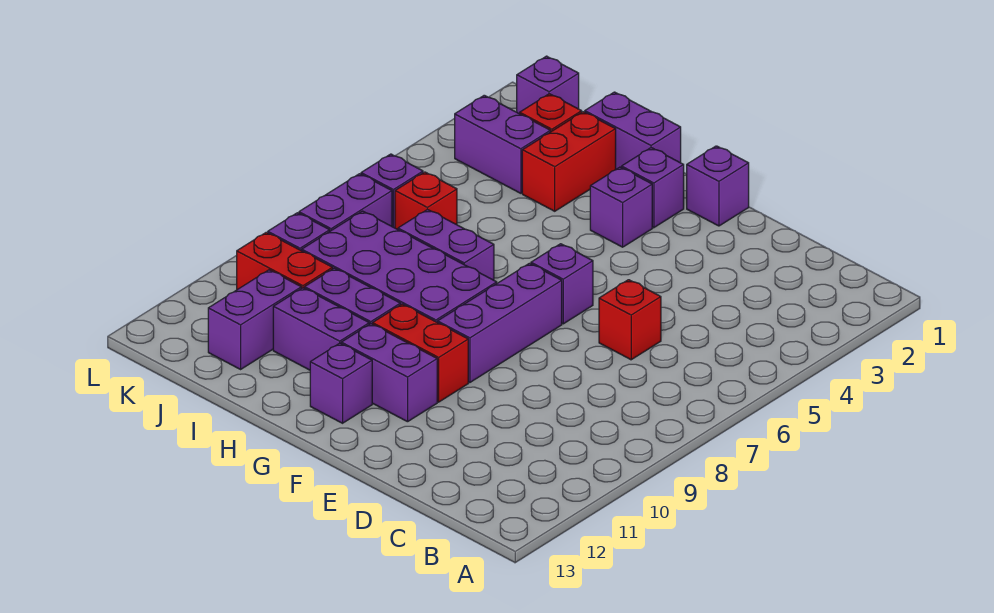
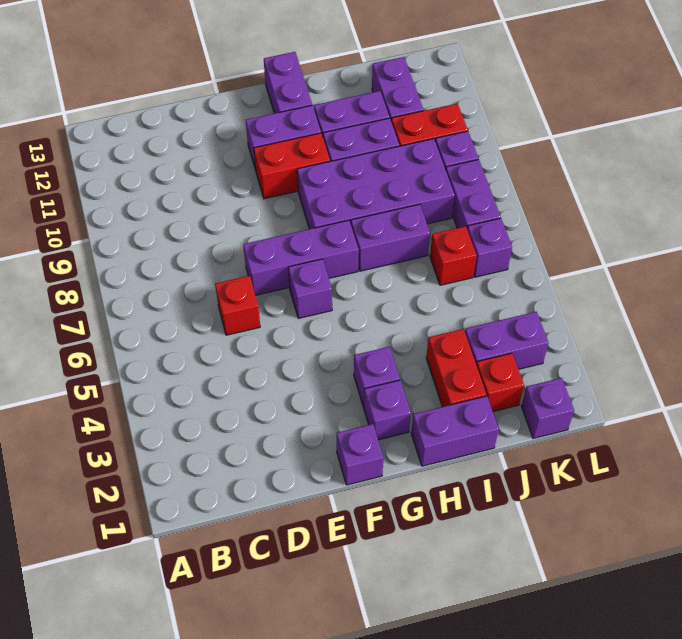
purple brick F7:F9 level 1 -> purple brick E7:G7 level 1
purple brick G12 level 1 -> purple brick G12:G13 level 1

